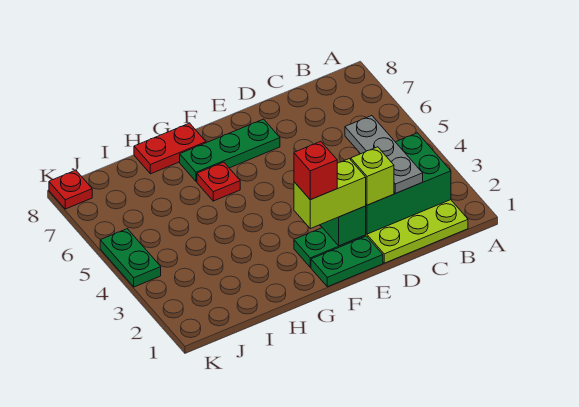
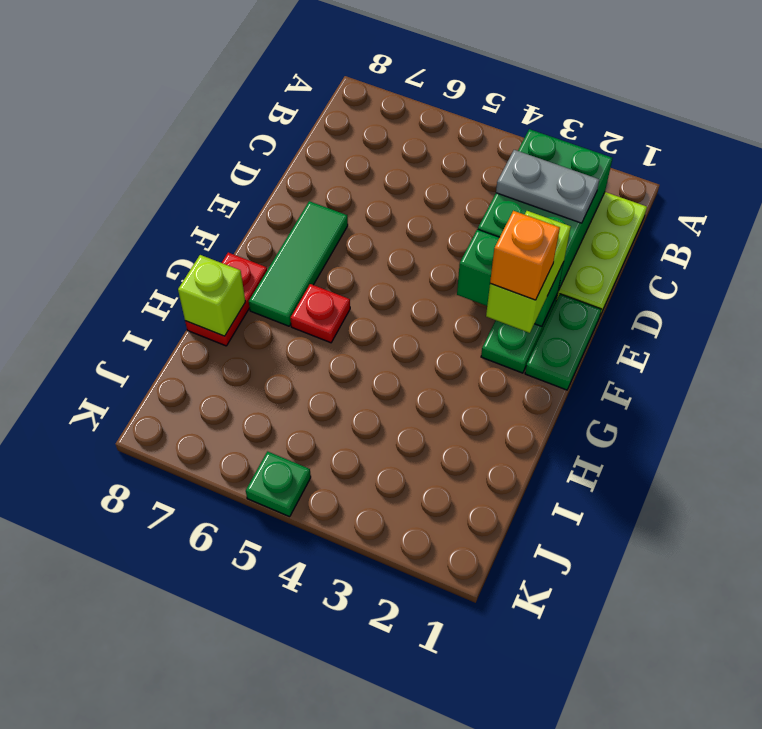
grey plate C2:C4 level 3 -> grey plate C2:C3 level 3
lime brick D2 level 3 -> lime brick H8 level 2
green plate E7:G7 level 1 -> green tile E7:G7 level 1
red brick F2 level 4 -> orange brick F2 level 4
green plate K4:K5 level 1 -> green plate K5 level 1
red plate K8 level 1 -> none

